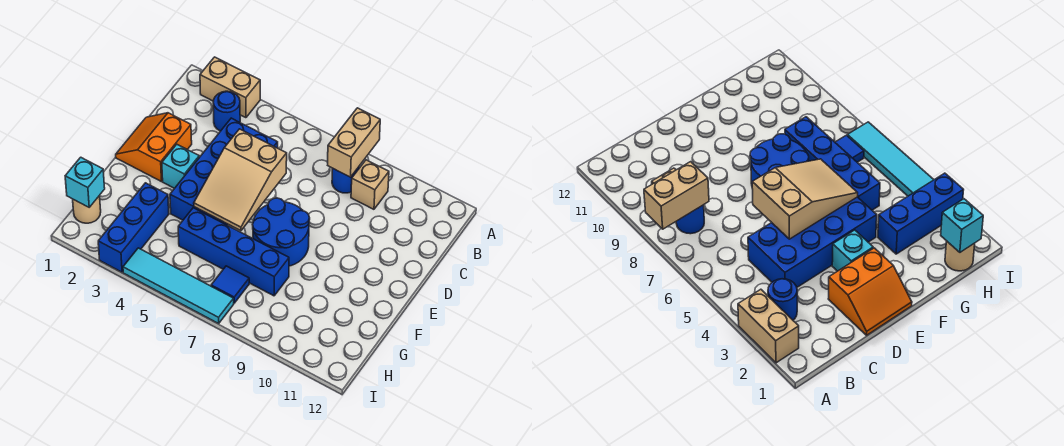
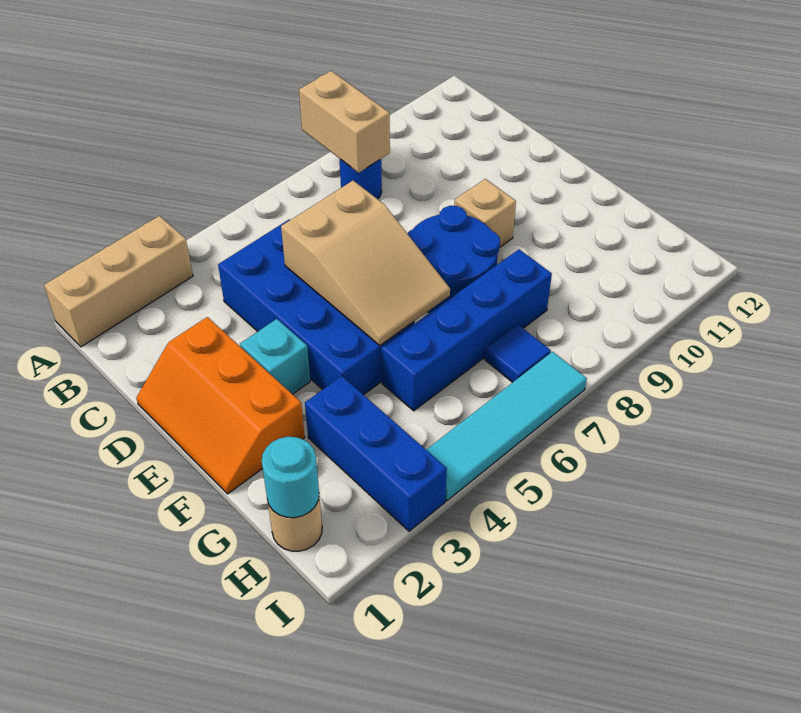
tan brick A2:A3 level 1 -> tan brick A1:A3 level 1
blue round brick B3 level 1 -> none
tan brick B9 level 1 -> tan brick E9 level 1
orange slope D1:E2 level 1 top 2 -> orange slope D1:F2 level 1 top 2
cyan brick H1 level 2 -> cyan round brick H1 level 2

